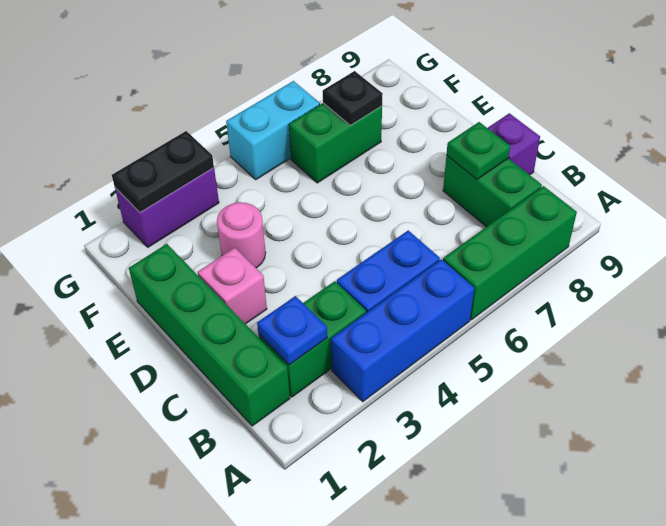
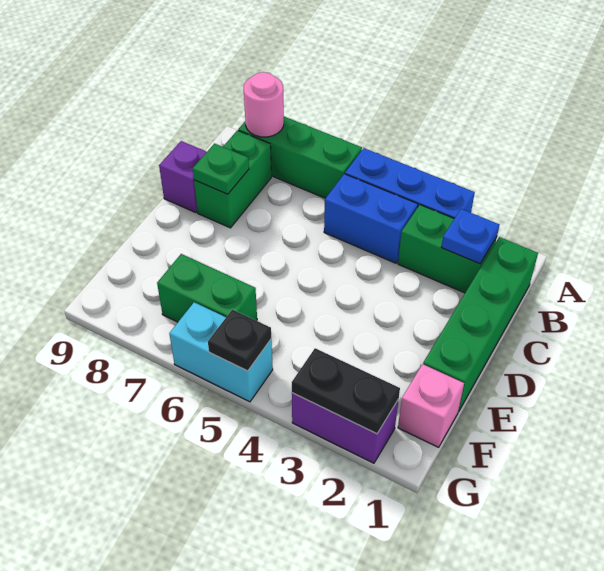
pink brick D2 level 1 -> pink brick F1 level 1
pink round brick E3 level 1 -> pink round brick A8 level 2
black plate F7 level 2 -> black plate G5 level 2

